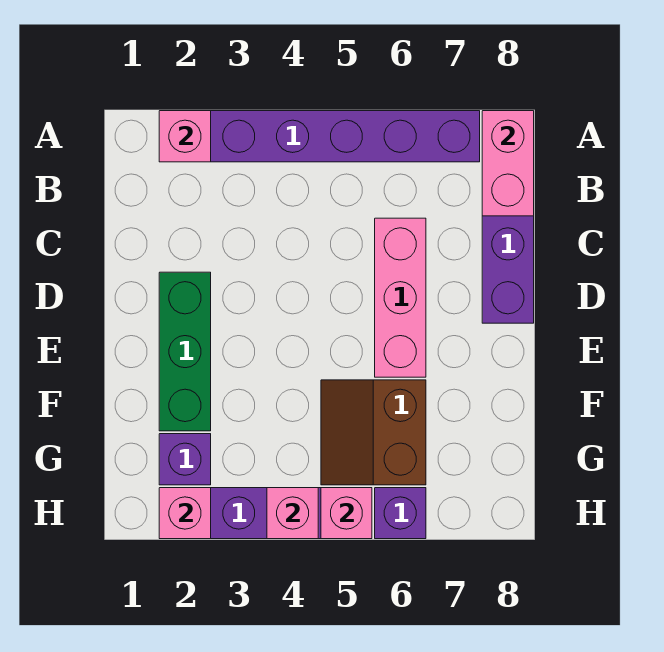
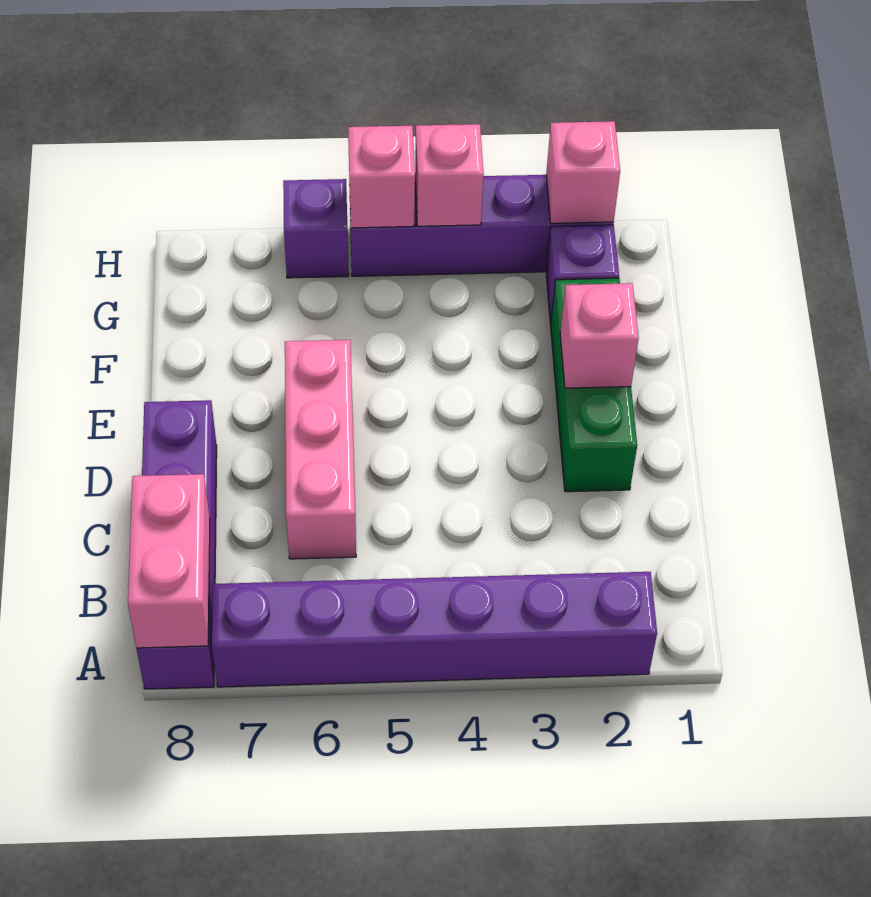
pink brick A2 level 2 -> pink brick E2 level 2
brown slope F5:G6 level 1 top 6 -> none

